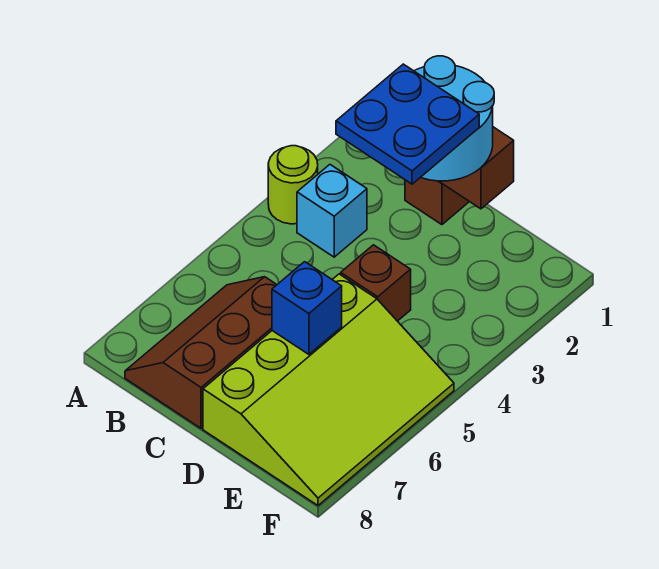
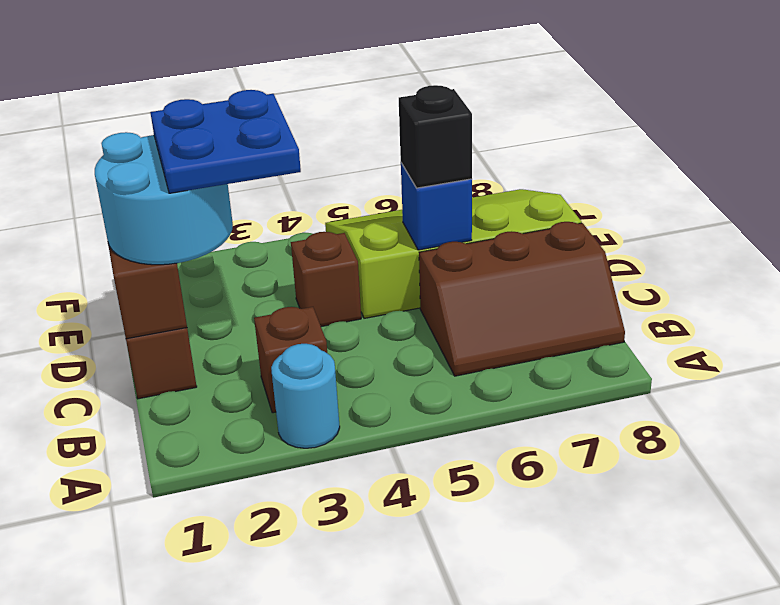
lime round brick A3 level 1 -> cyan round brick A3 level 1
cyan brick B3 level 1 -> brown brick B3 level 1
none -> black brick D6 level 3

